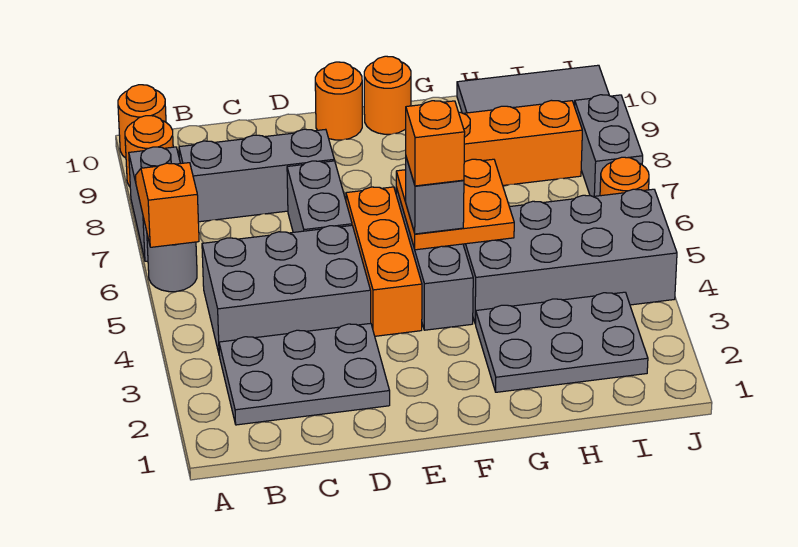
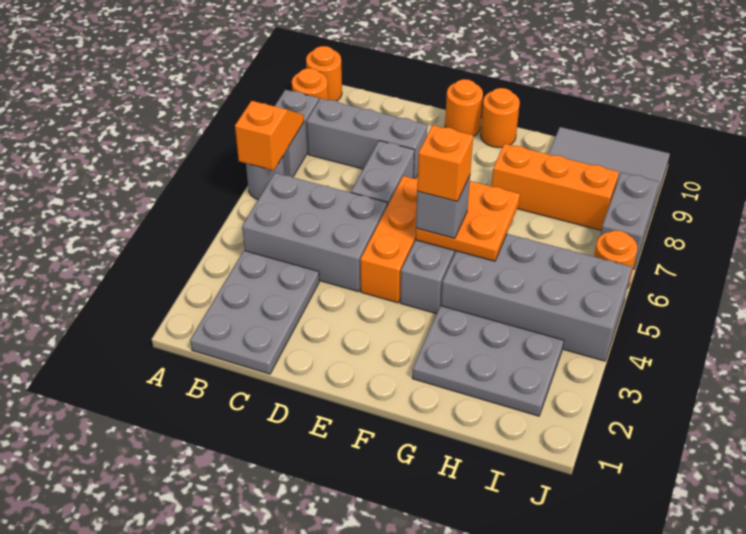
grey plate B2:D3 level 1 -> grey plate B1:C3 level 1

